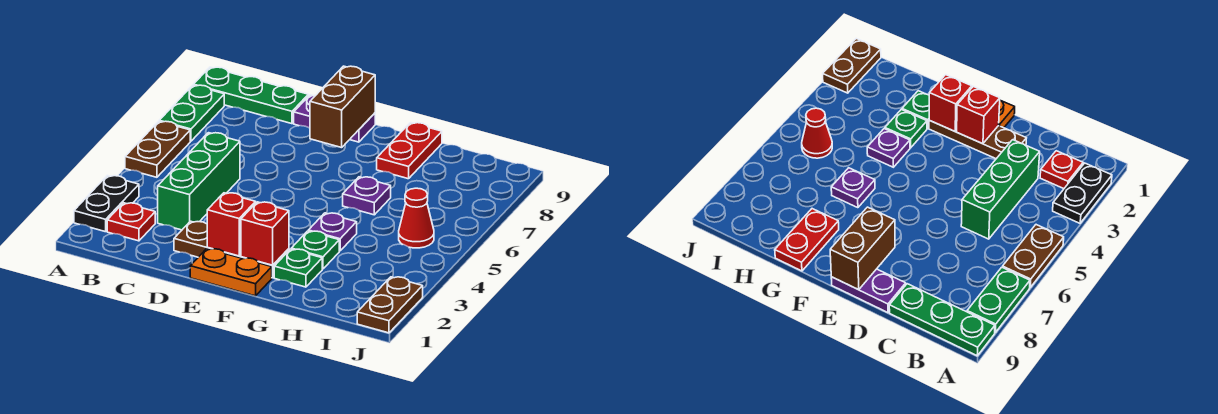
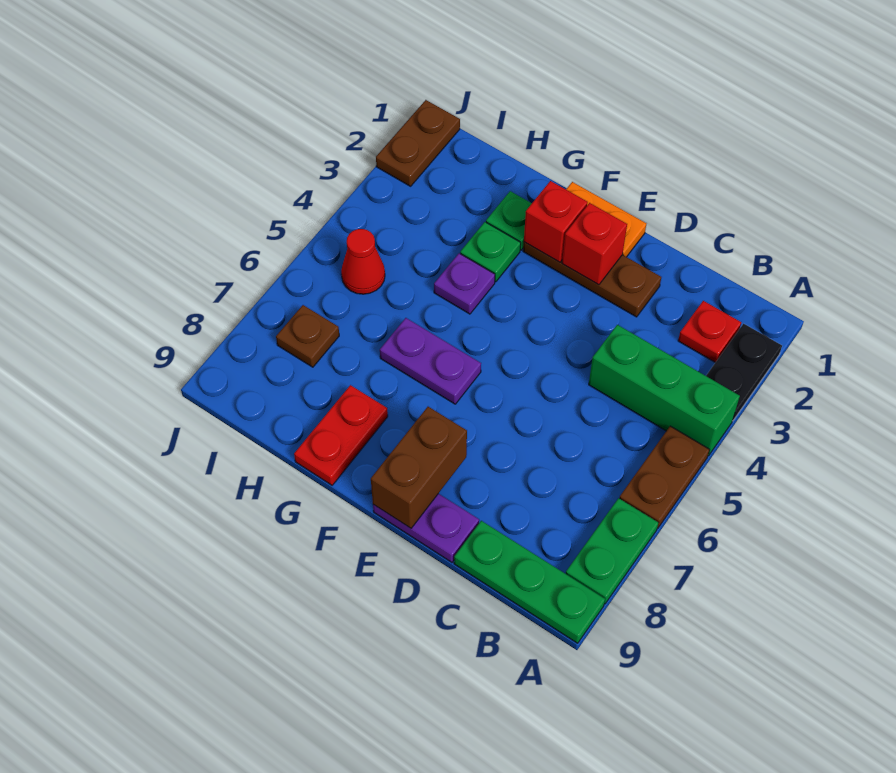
green brick C3:C5 level 1 -> green brick A4:C4 level 1
purple plate G6 level 1 -> purple plate F6:G6 level 1
none -> brown plate I7 level 1

